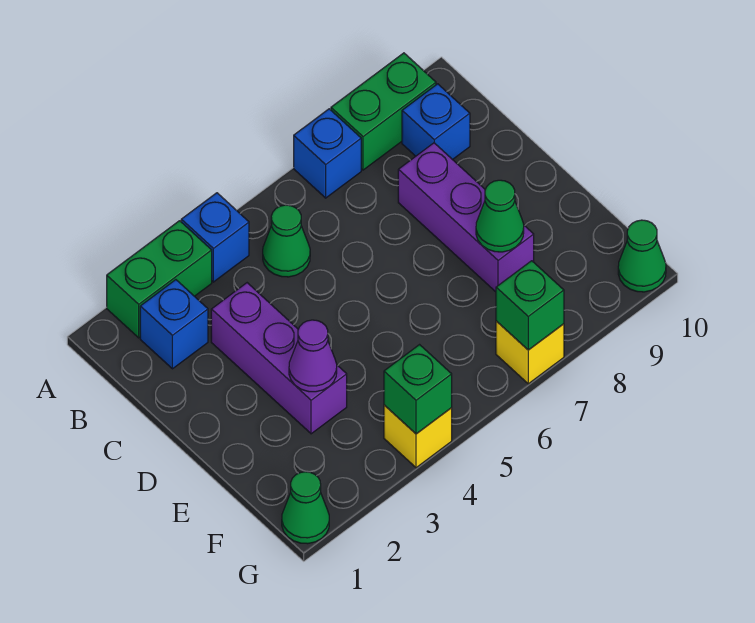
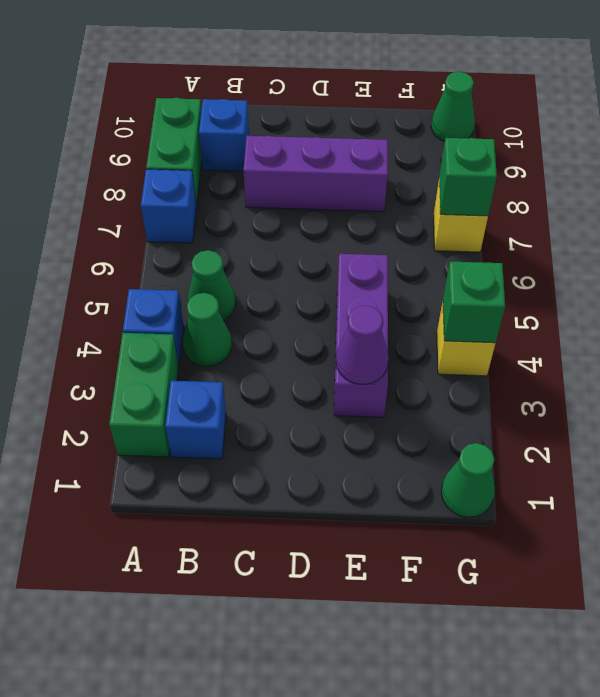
purple brick C3:E3 level 1 -> purple brick E3:E5 level 1
green cone E8 level 2 -> green cone B4 level 1

